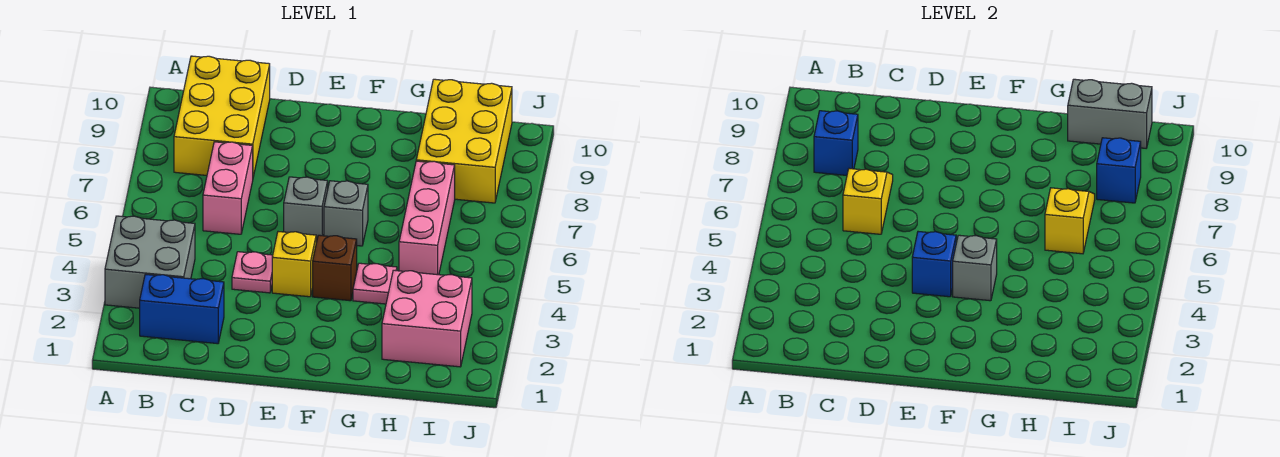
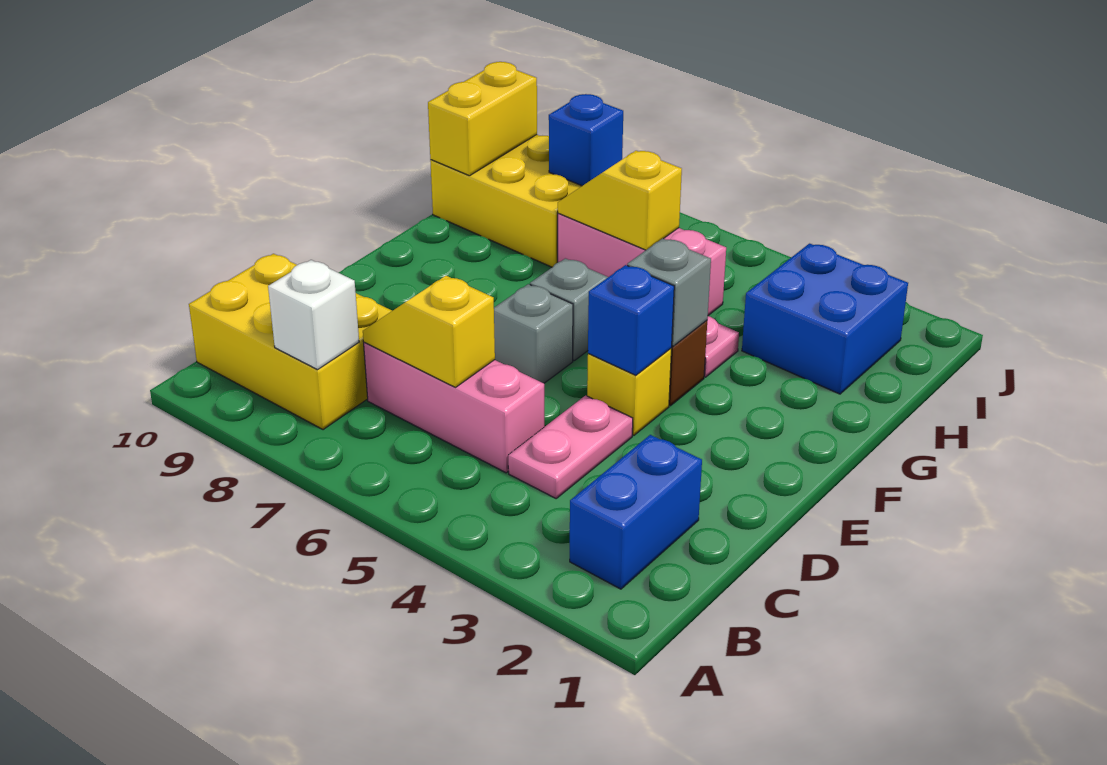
grey brick A3:B4 level 1 -> none
blue brick B8 level 2 -> white brick B8 level 2
pink brick C6:C7 level 1 -> pink brick C5:C7 level 1
pink plate D4 level 1 -> pink plate C4:D4 level 1
pink brick H2:I3 level 1 -> blue brick H2:I3 level 1
grey brick H10:I10 level 2 -> yellow brick H10:I10 level 2

